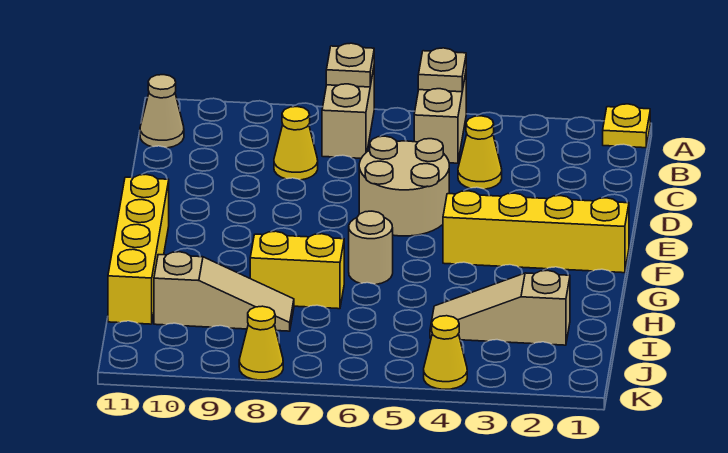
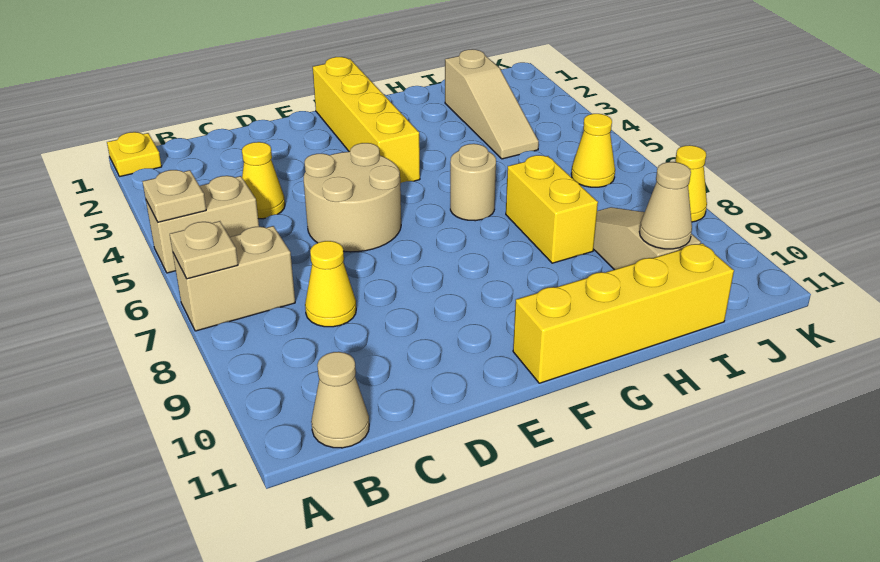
none -> tan cone I10 level 2
yellow cone K4 level 1 -> yellow cone J6 level 1

